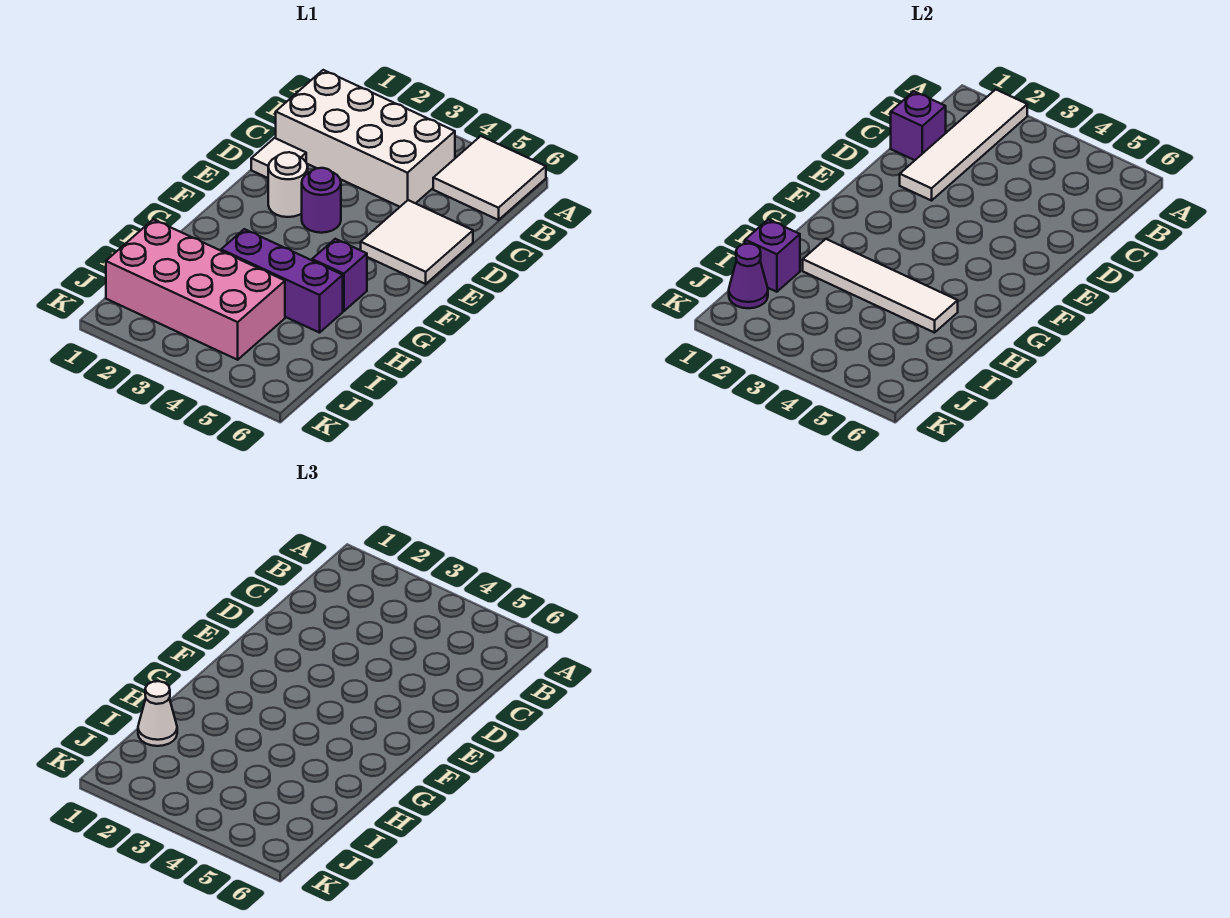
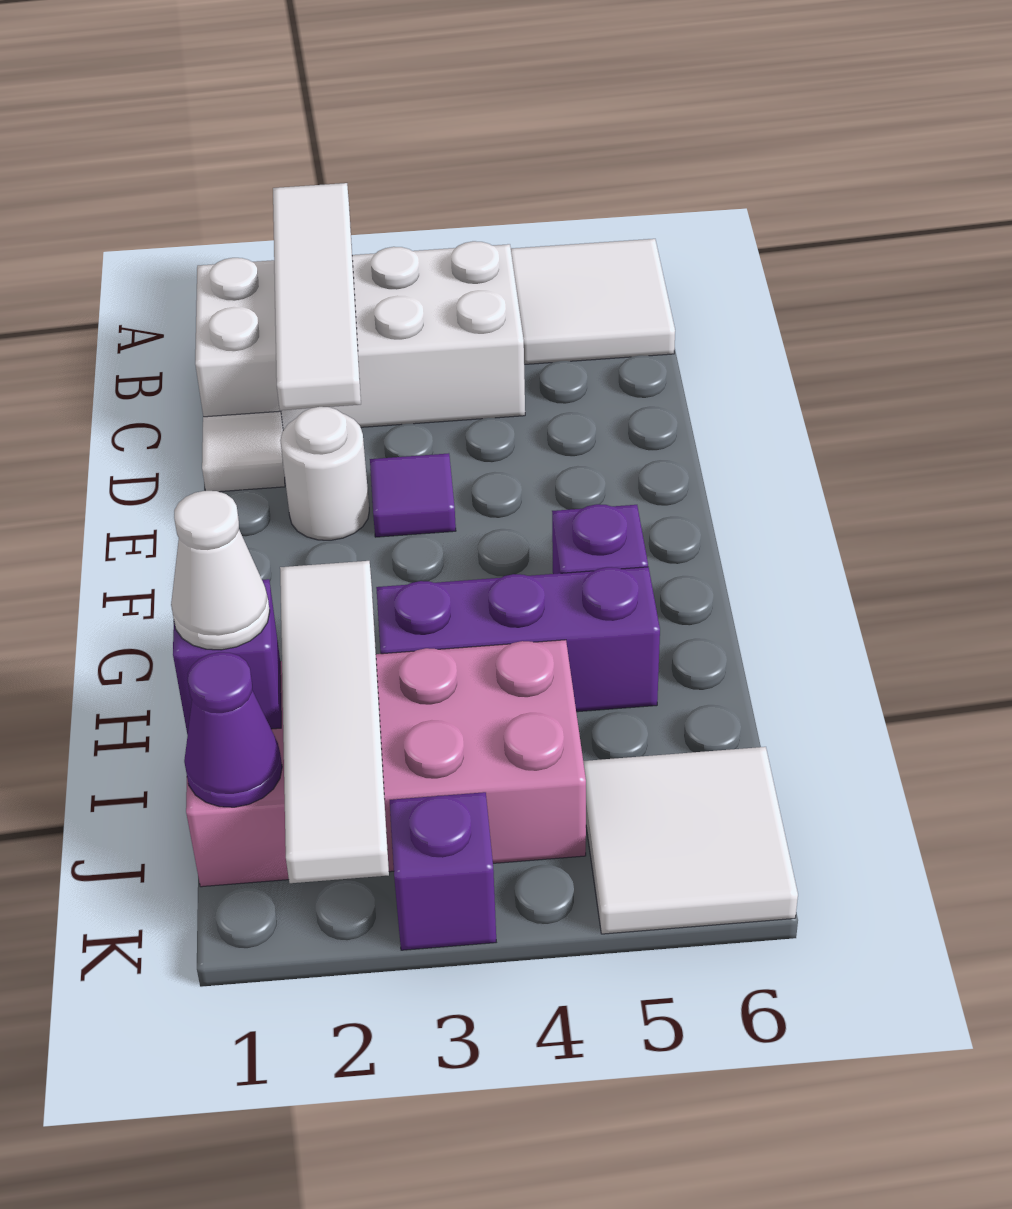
purple brick C1 level 2 -> purple brick K3 level 1
white tile D5:E6 level 1 -> white tile J5:K6 level 1
purple round brick E3 level 1 -> purple tile E3 level 1
white tile H2:H5 level 2 -> white tile H2:K2 level 2

